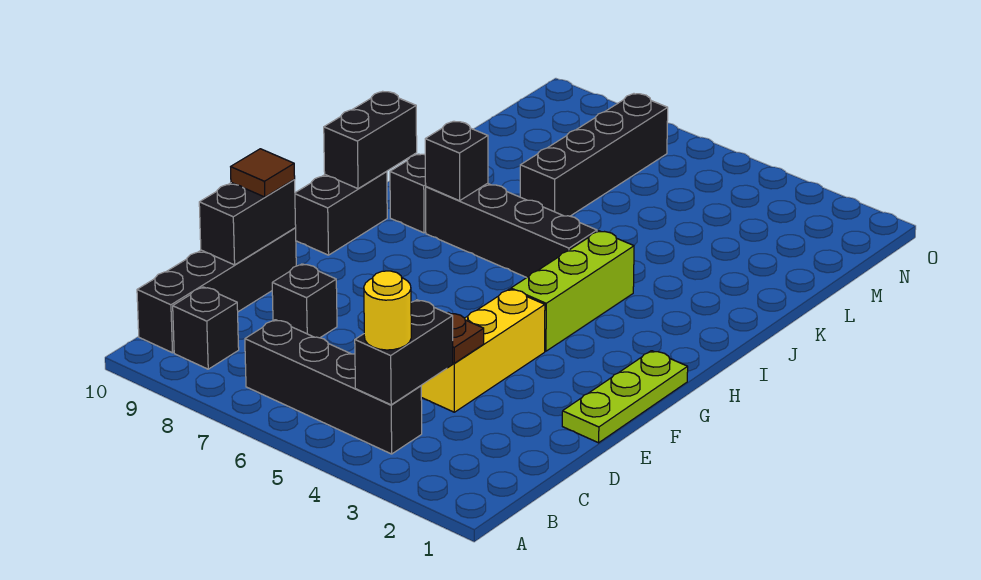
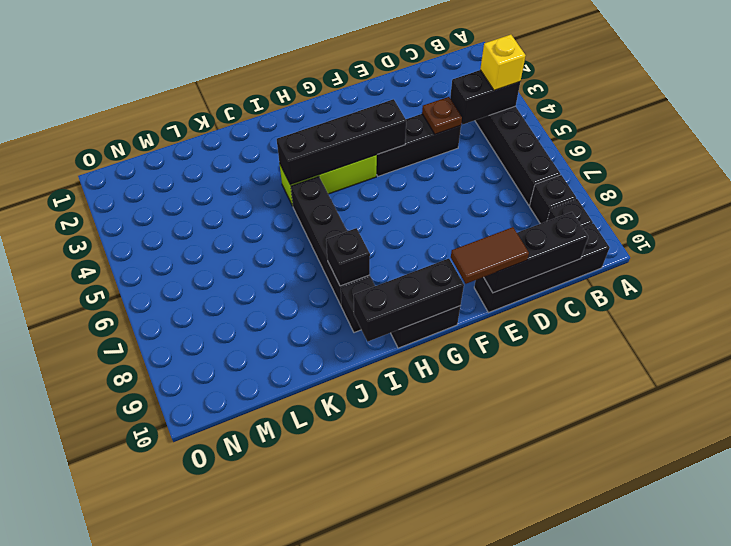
yellow round brick B4 level 3 -> yellow brick B4 level 3
yellow brick D4:F4 level 1 -> black brick D4:F4 level 1
black brick D8 level 1 -> black brick B8 level 1
black brick D10:E10 level 2 -> black brick C10:E10 level 2
lime plate E1:G1 level 1 -> none
brown tile E10 level 3 -> brown tile E10:F10 level 3
black brick H10:I10 level 2 -> black brick G10:I10 level 2
black brick K7:N7 level 1 -> black brick F4:I4 level 2

